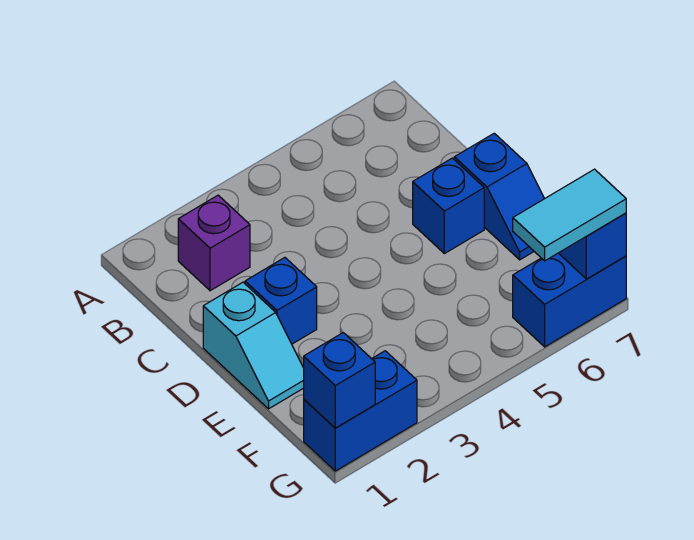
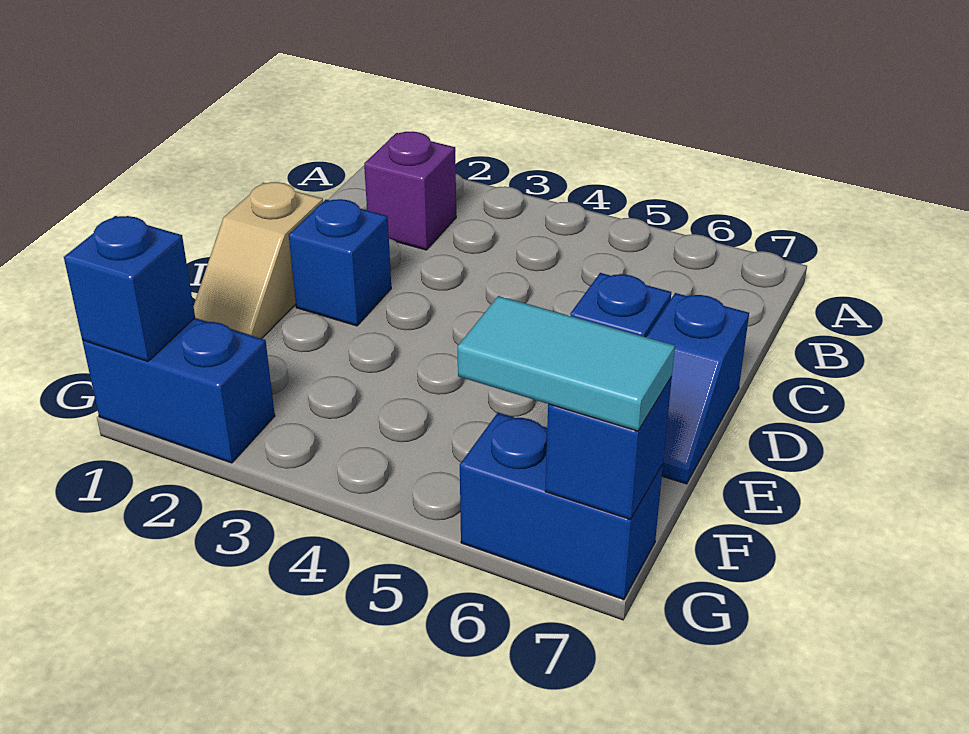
cyan slope D1:E1 level 1 top D -> tan slope D1:E1 level 1 top D

